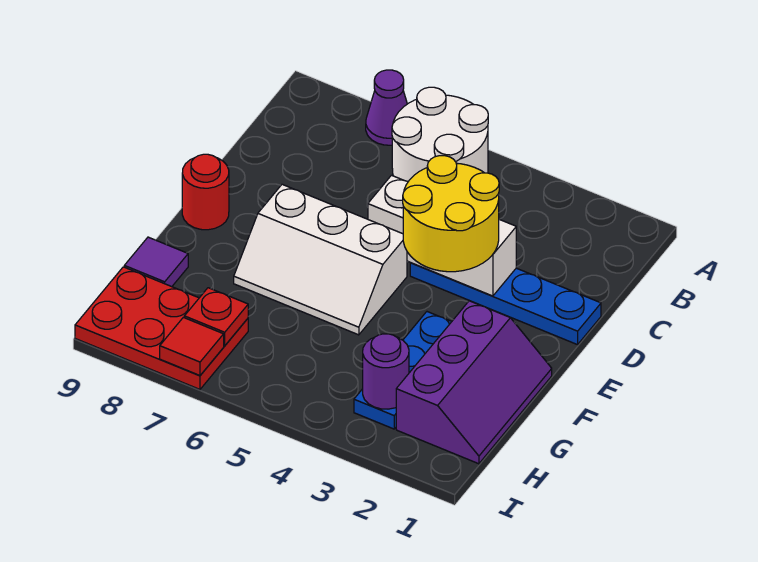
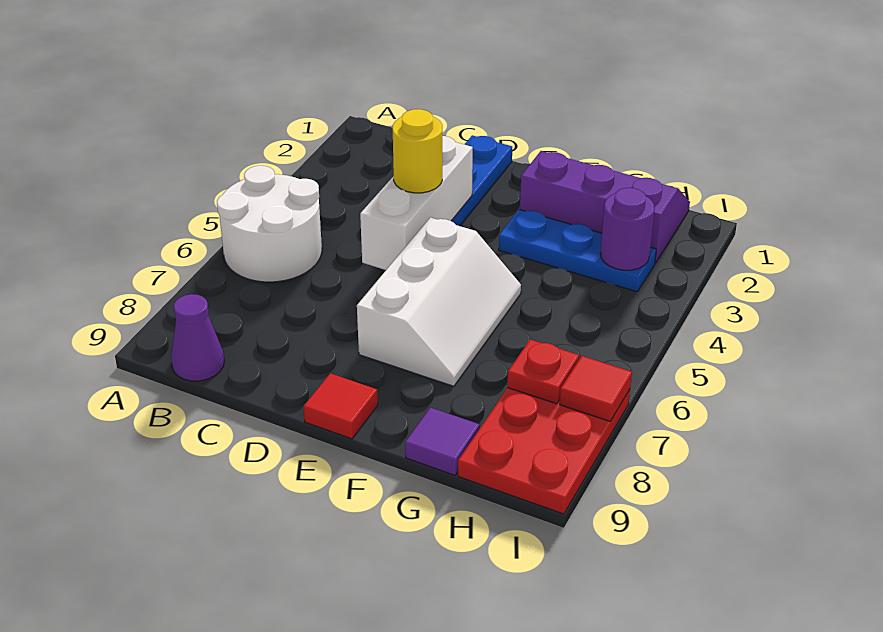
purple cone A7 level 1 -> purple cone B9 level 1
yellow round brick D3:E4 level 3 -> yellow round brick D4 level 3
red round brick E9 level 1 -> red tile E9 level 1

